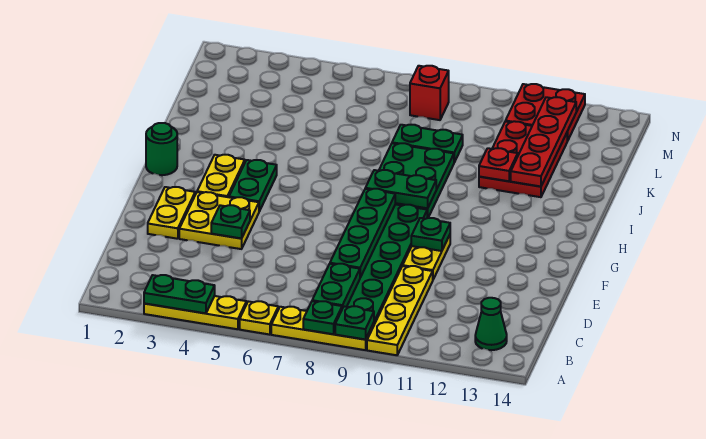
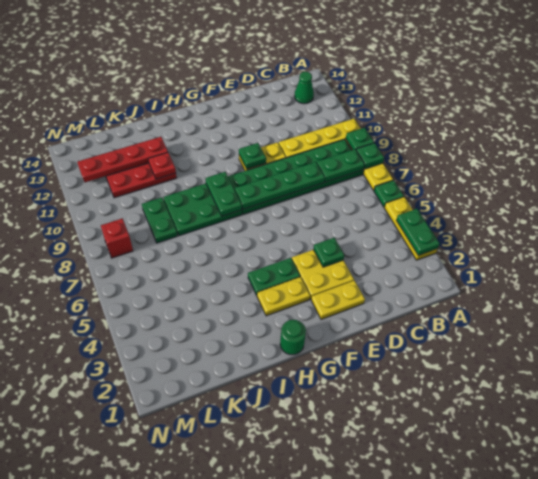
yellow plate A6 level 1 -> green plate A6 level 1
red plate M11:N12 level 1 -> none

